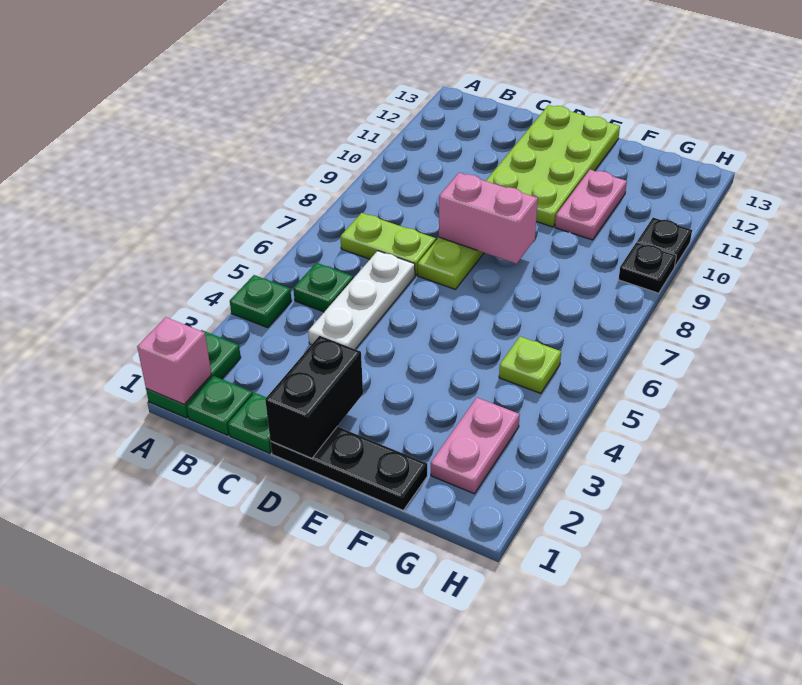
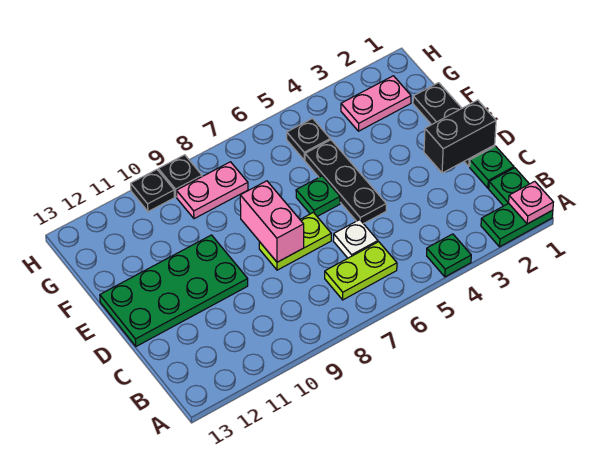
pink brick A1 level 2 -> pink plate A1 level 2
green plate B5 level 1 -> green plate E6 level 1
lime plate B7:C7 level 1 -> lime plate B6:B7 level 1
white plate C4:C6 level 1 -> white plate C6 level 1
none -> black plate D5:F5 level 1
lime plate D10:E13 level 1 -> green plate D10:E13 level 1
pink plate F10:F11 level 1 -> pink plate G8:G9 level 1
lime plate G5 level 1 -> black plate G5 level 1

